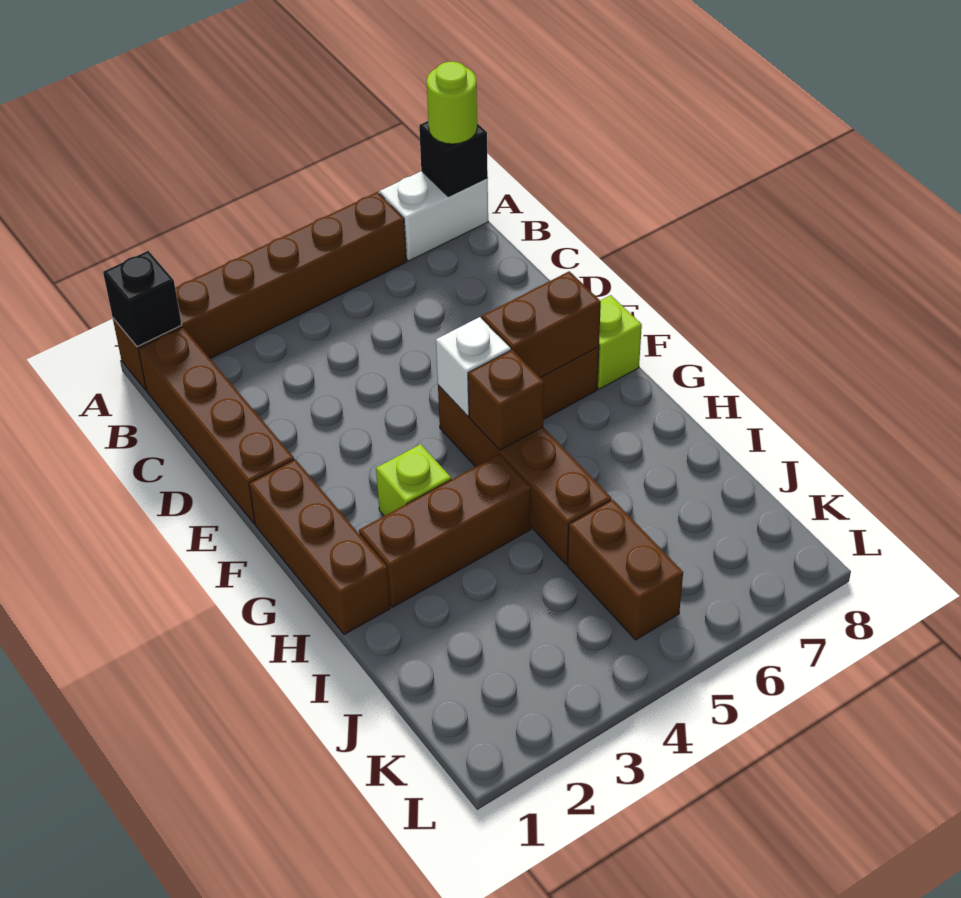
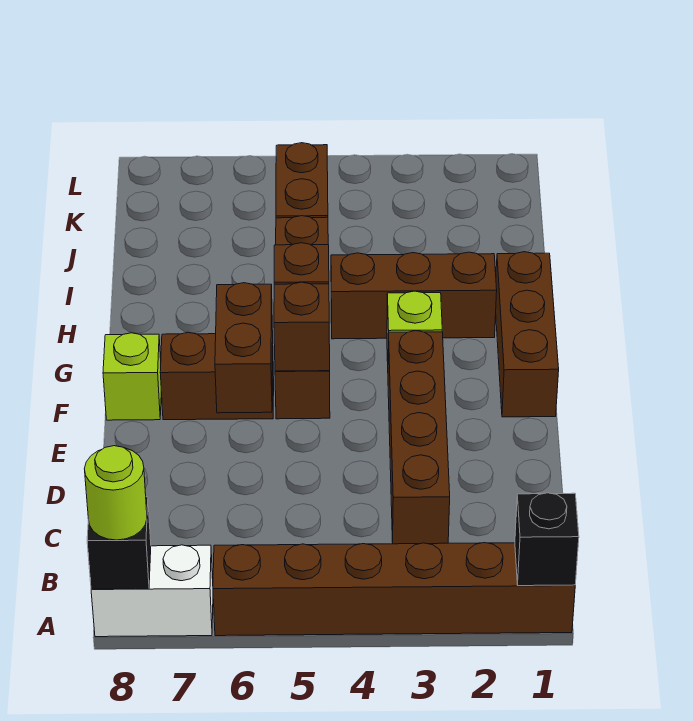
brown brick B1:E1 level 1 -> brown brick C3:F3 level 1
white brick F5 level 2 -> brown brick F5 level 2
brown brick F6:F7 level 2 -> brown brick E6:F6 level 2

